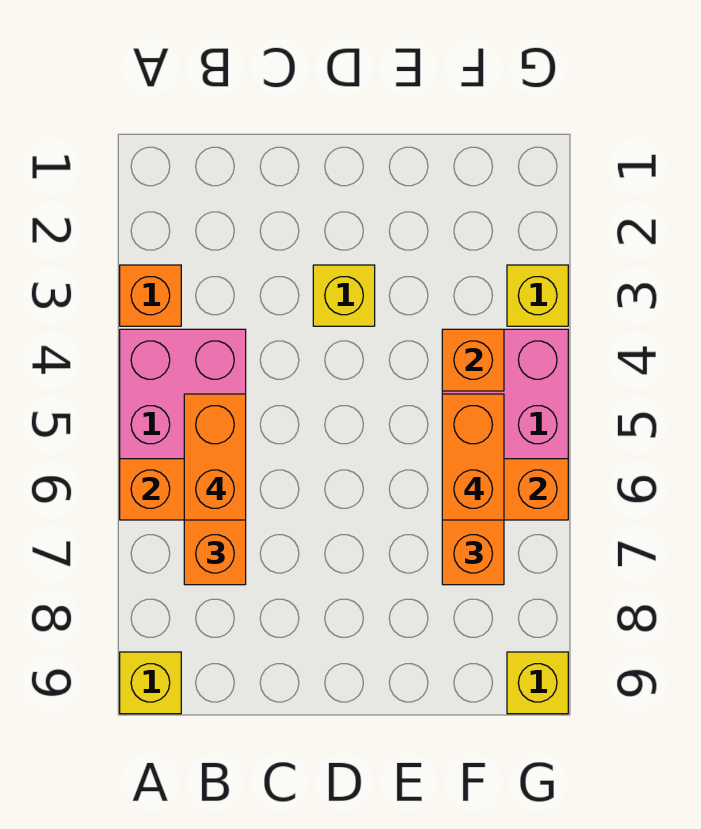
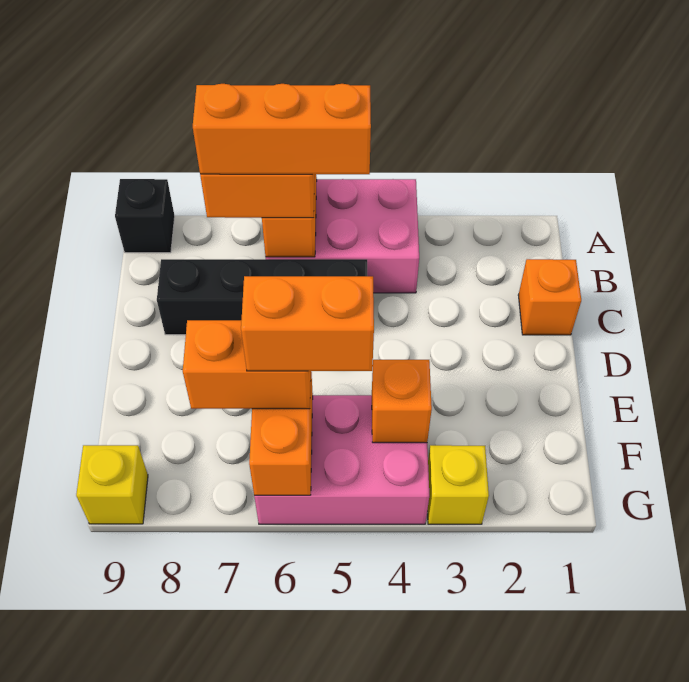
orange brick A3 level 1 -> orange brick C1 level 1
yellow brick A9 level 1 -> black brick A9 level 1
orange brick B5:B6 level 4 -> orange brick B5:B7 level 4
none -> black brick C5:C8 level 1
yellow brick D3 level 1 -> none

